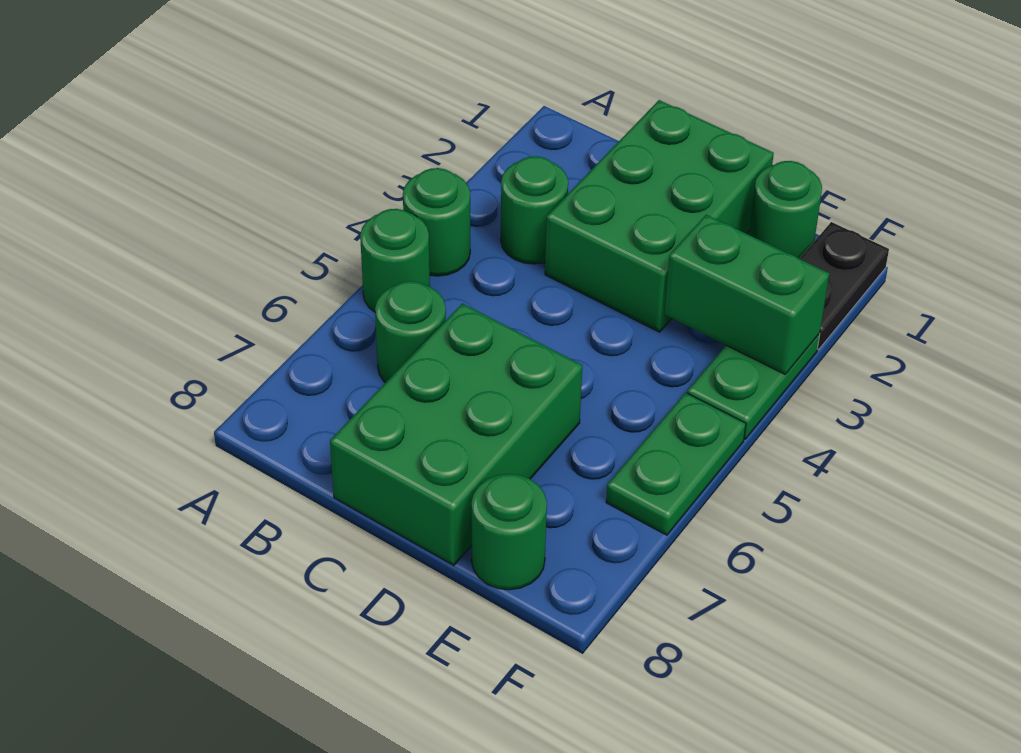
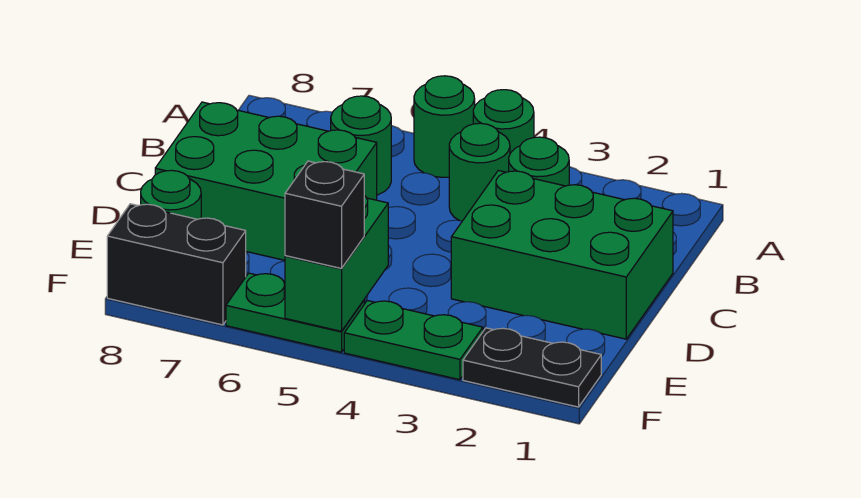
green round brick E1 level 1 -> green round brick B4 level 1
green brick E3:F3 level 2 -> green brick E5:F5 level 2
none -> black brick F5 level 3
none -> black brick F7:F8 level 1

